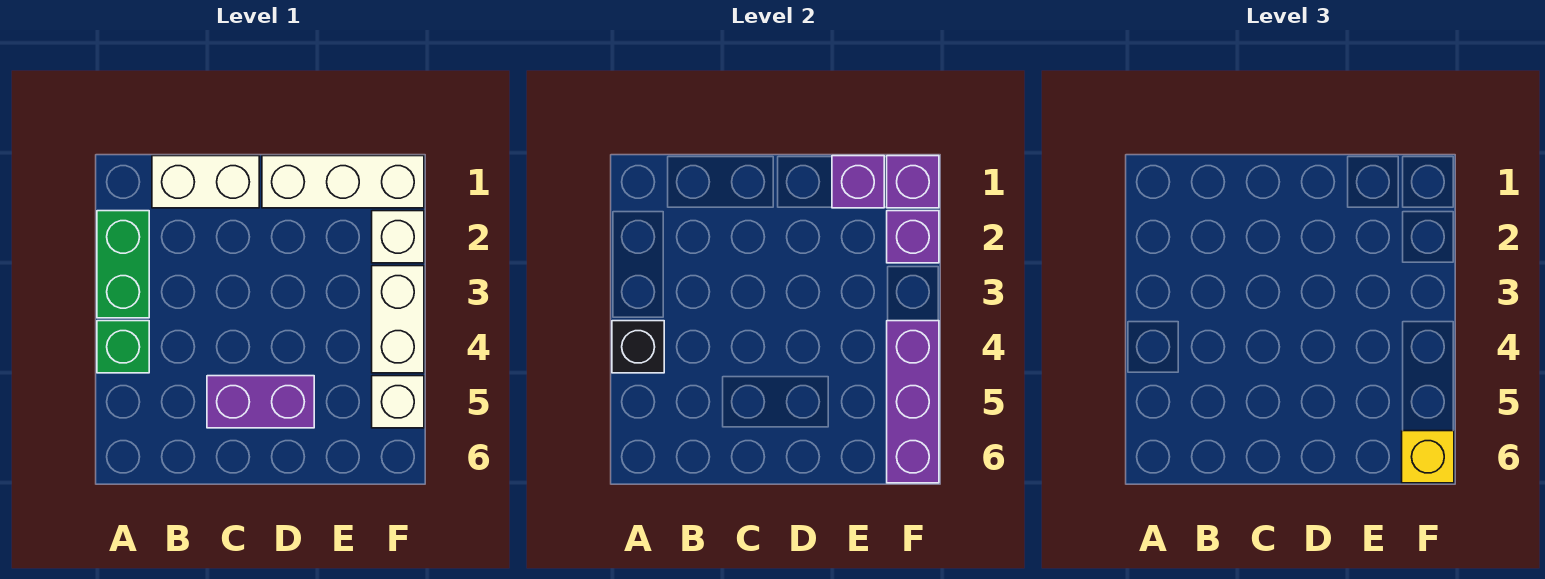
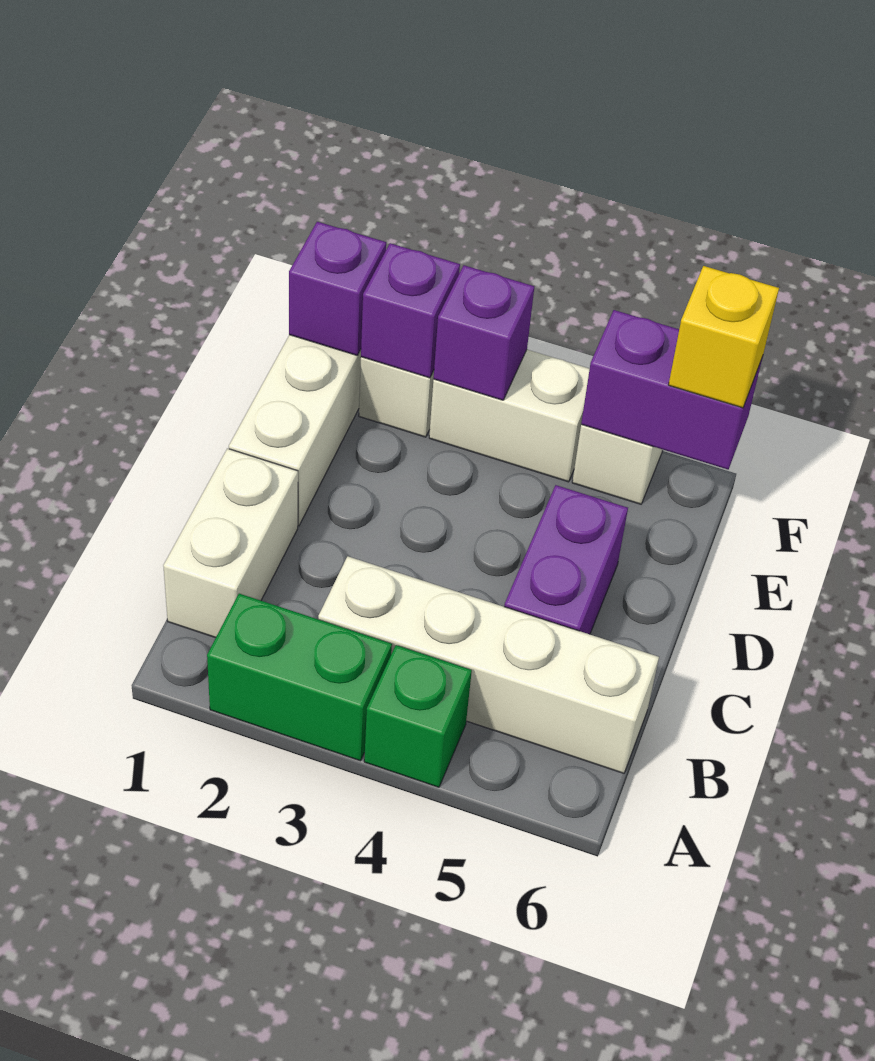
black brick A4 level 2 -> none
none -> white brick B3:B6 level 1
purple brick E1 level 2 -> purple brick F3 level 2
purple brick F4:F6 level 2 -> purple brick F5:F6 level 2

